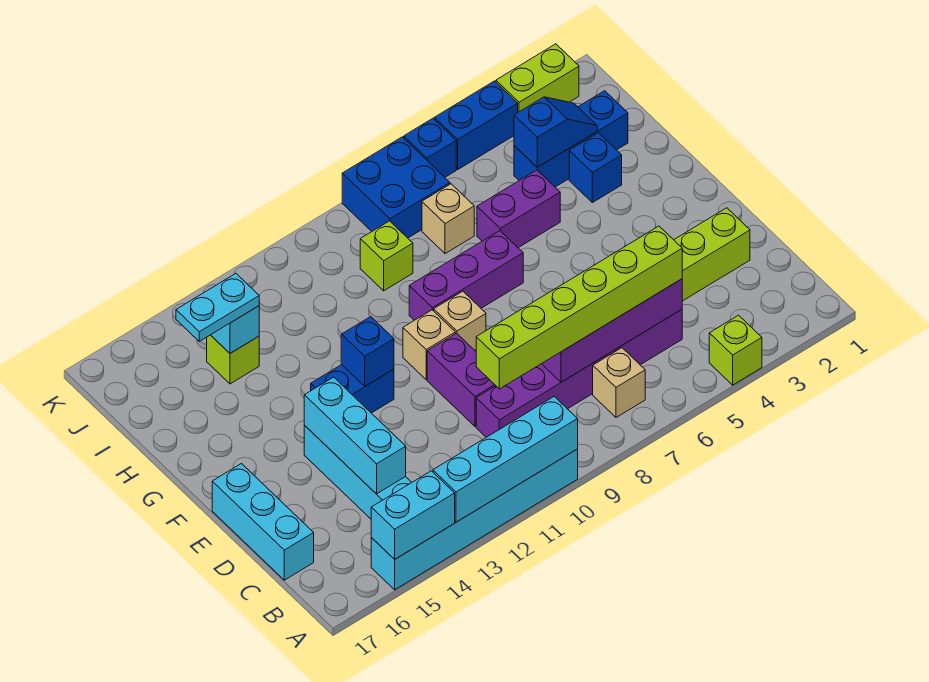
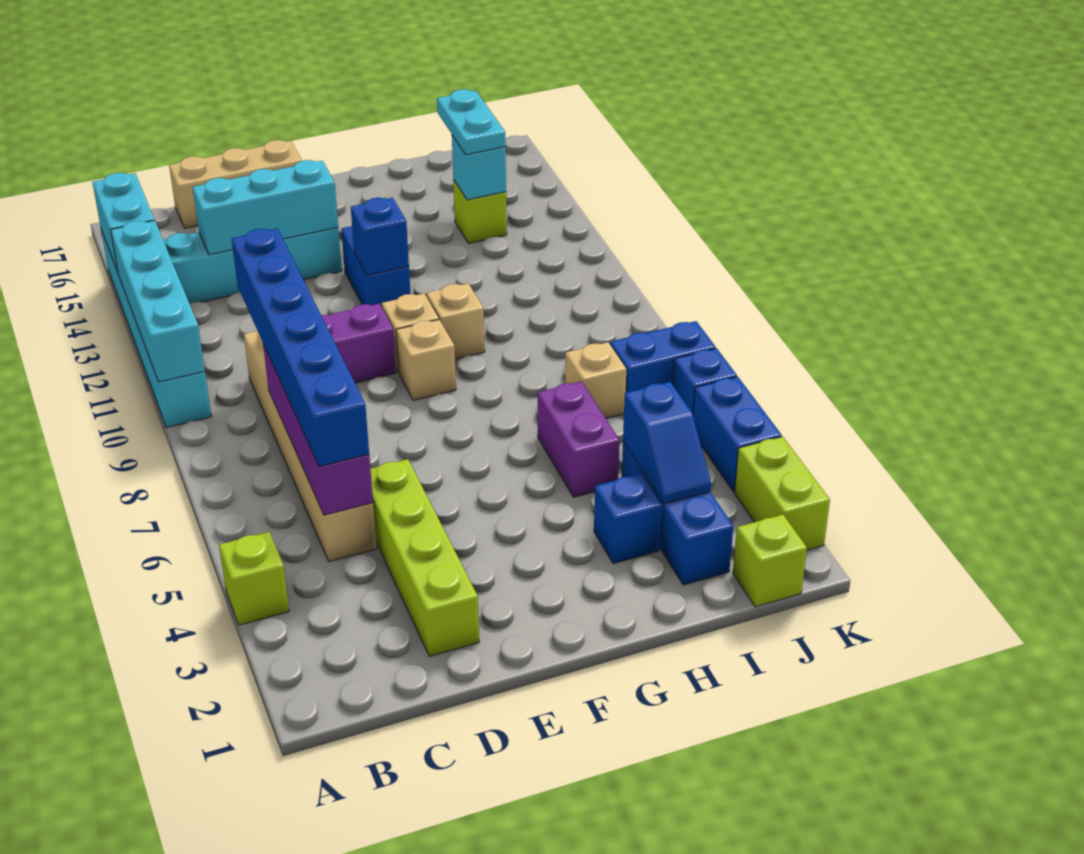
tan brick B7 level 1 -> tan brick G10 level 1
purple brick C5:C10 level 1 -> tan brick C5:C10 level 1
lime brick C5:C10 level 3 -> blue brick C5:C10 level 3
cyan brick C17:E17 level 1 -> tan brick C17:E17 level 1
purple brick G7:G9 level 1 -> none
lime brick I9 level 1 -> lime brick J1 level 1
blue brick J7:K8 level 1 -> blue brick J7:K7 level 1

